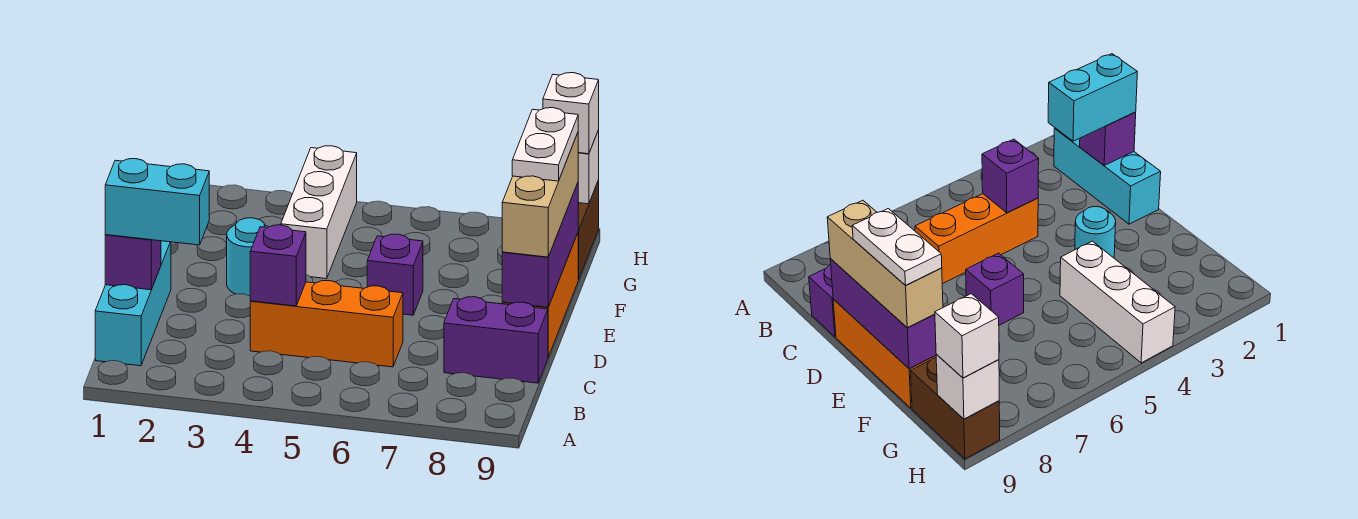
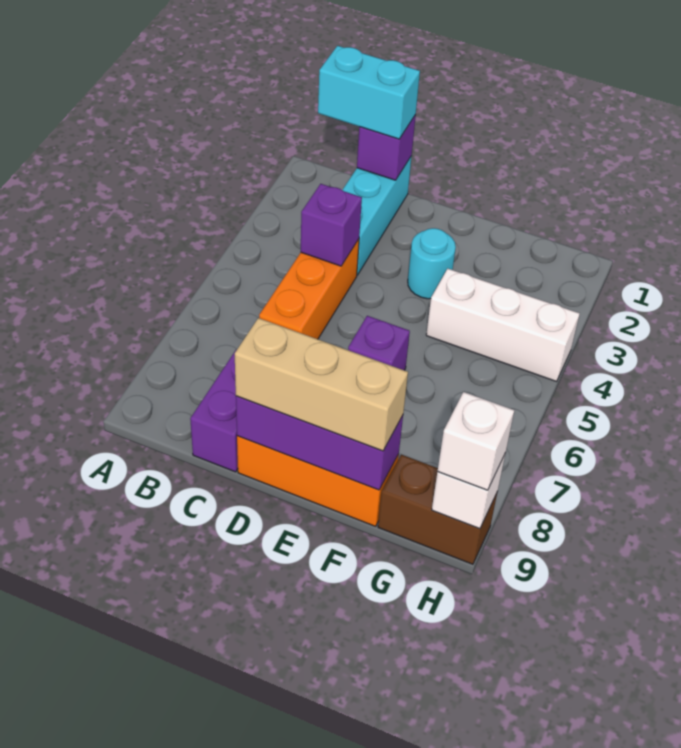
cyan brick B1:D1 level 1 -> cyan brick C1:C3 level 1
cyan brick C1:C2 level 3 -> cyan brick B1:C1 level 3
white plate E9:F9 level 4 -> none

